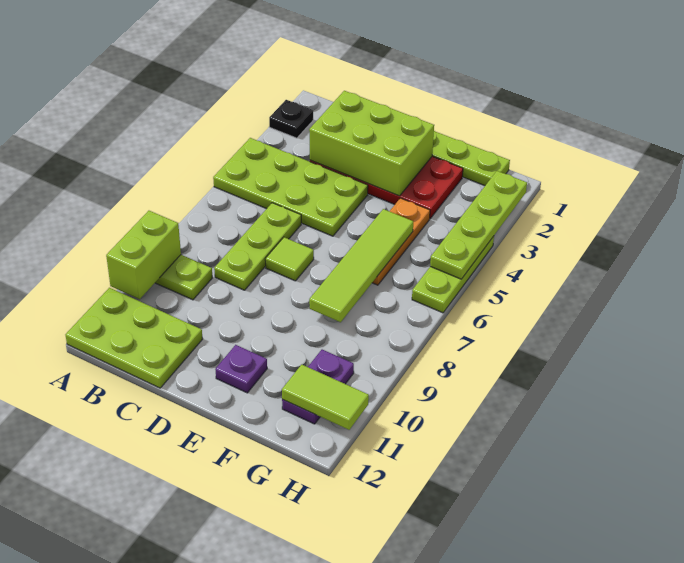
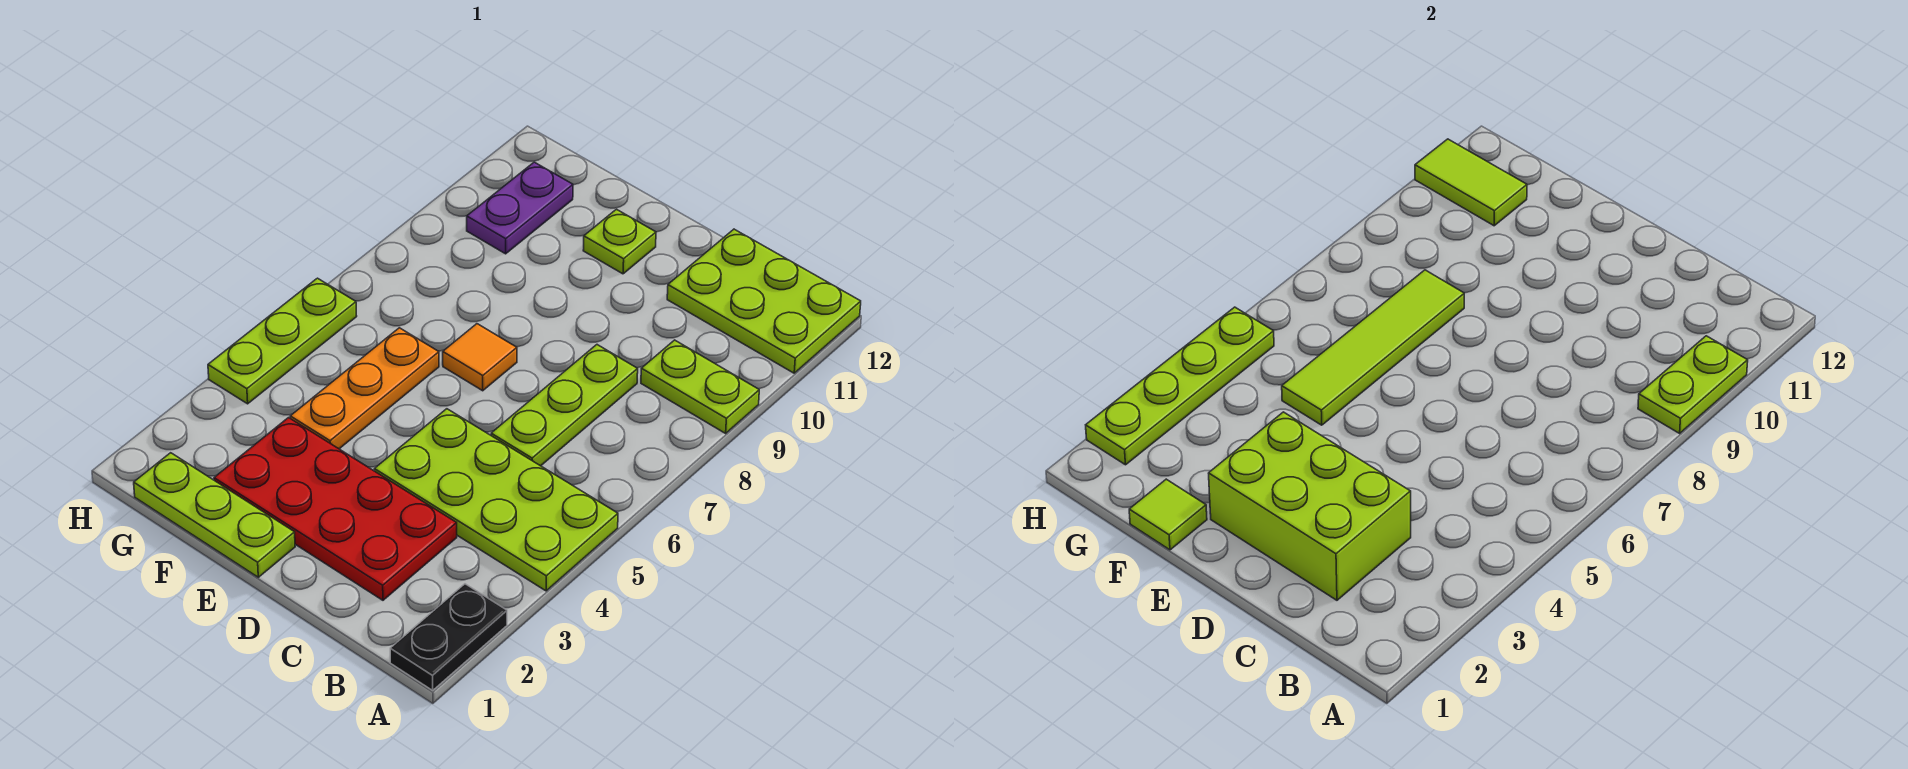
black plate A2 level 1 -> black plate A1:A2 level 1
lime brick A9:A10 level 2 -> lime plate A9:A10 level 2
lime tile D7 level 1 -> lime tile F1 level 2
none -> orange tile E7 level 1
purple plate E11 level 1 -> lime plate E11 level 1

